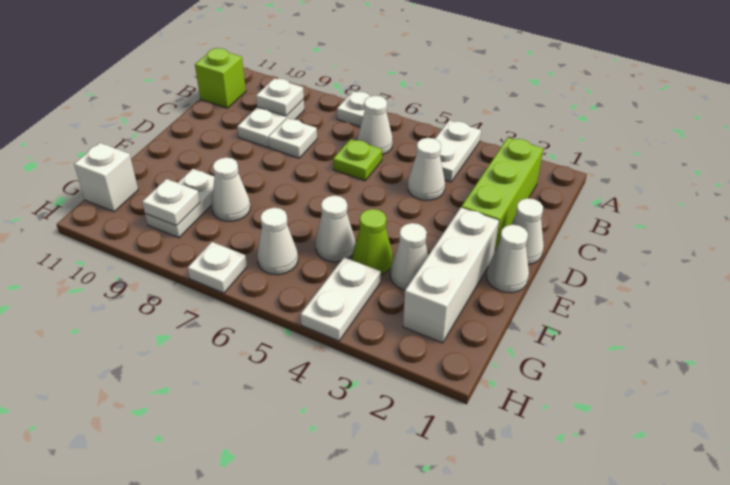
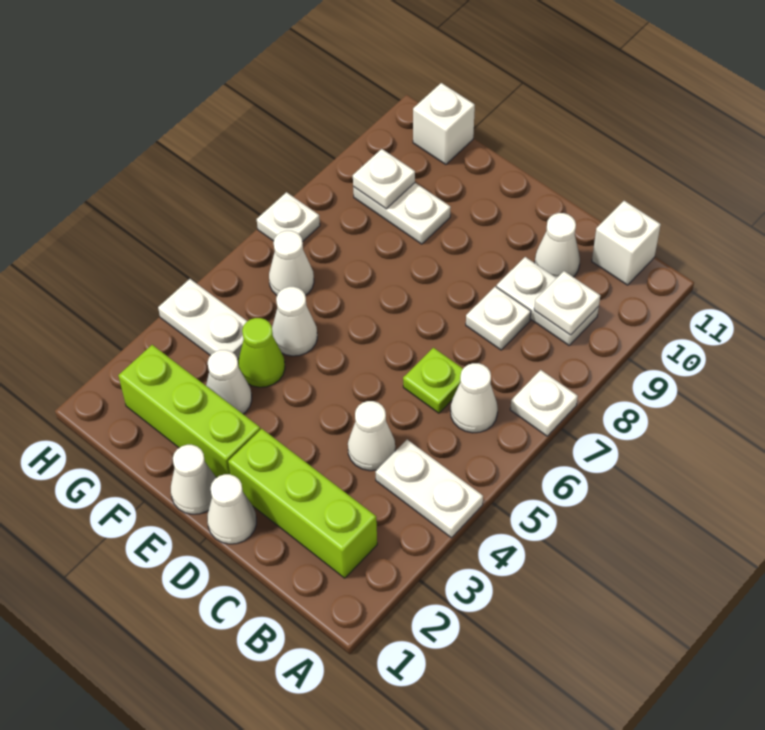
lime brick B11 level 1 -> white brick B11 level 1
white brick E2:G2 level 1 -> lime brick E2:G2 level 1
white cone F8 level 1 -> white cone C10 level 1

